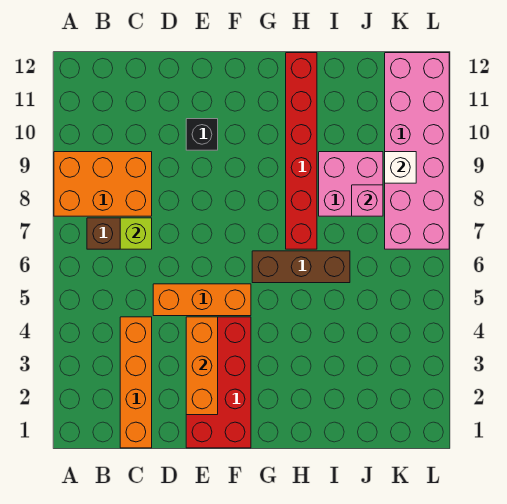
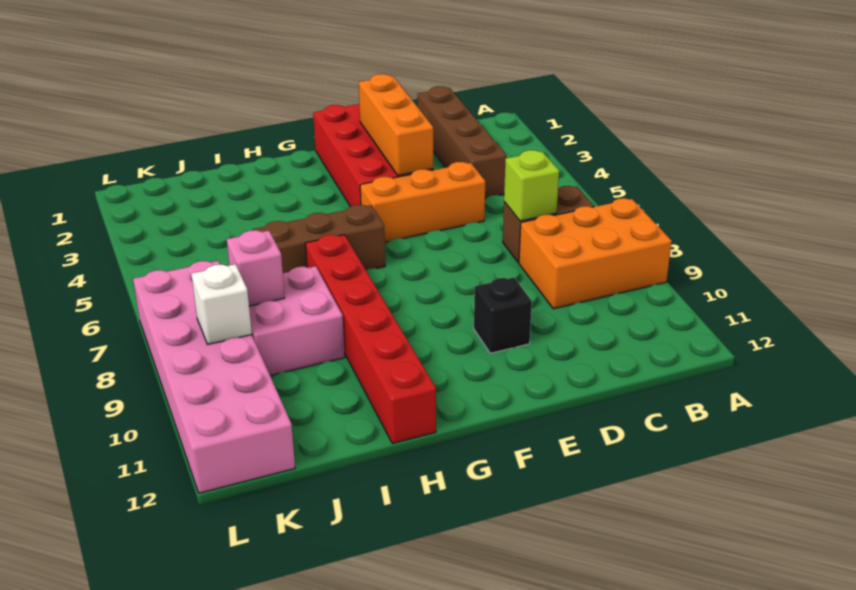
orange brick C1:C4 level 1 -> brown brick C1:C4 level 1

